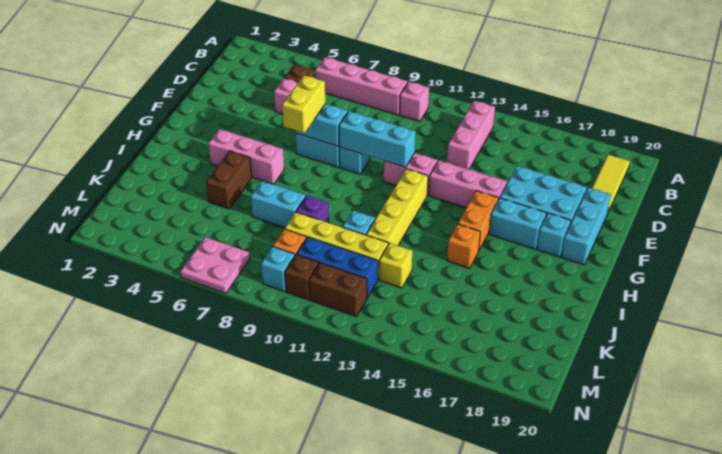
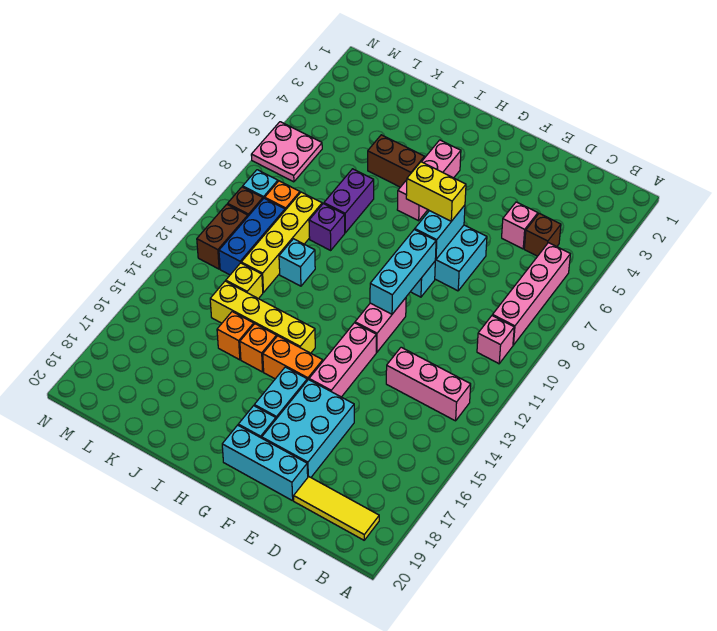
yellow brick G12:J12 level 1 -> yellow brick H14:K14 level 1
cyan brick J7:J8 level 1 -> purple brick J7:J8 level 1
none -> orange brick J15 level 1

